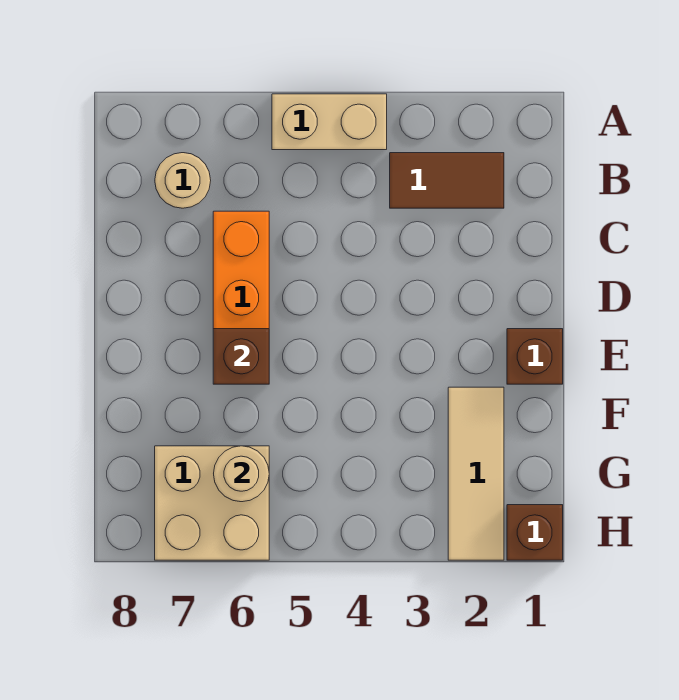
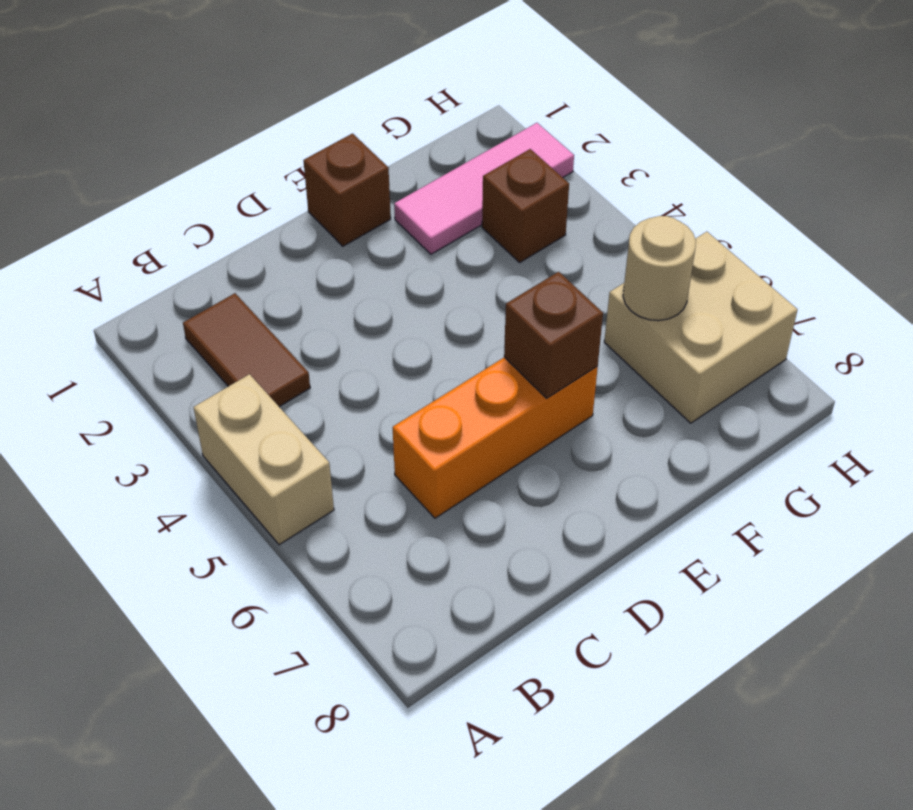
tan round brick B7 level 1 -> none
tan tile F2:H2 level 1 -> pink tile F2:H2 level 1
brown brick H1 level 1 -> brown brick G3 level 1

